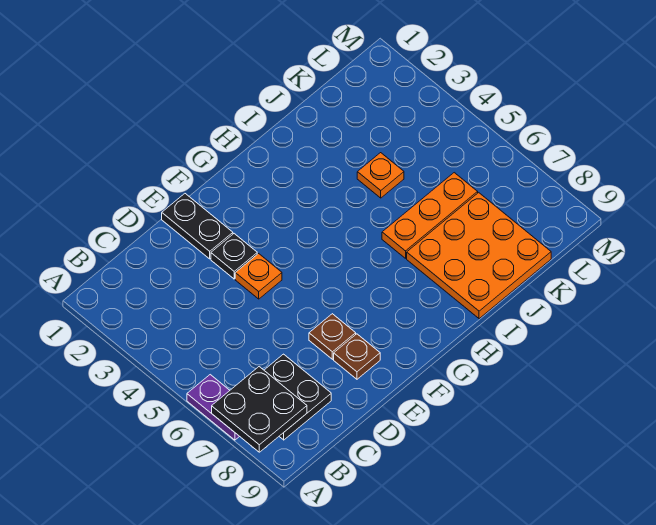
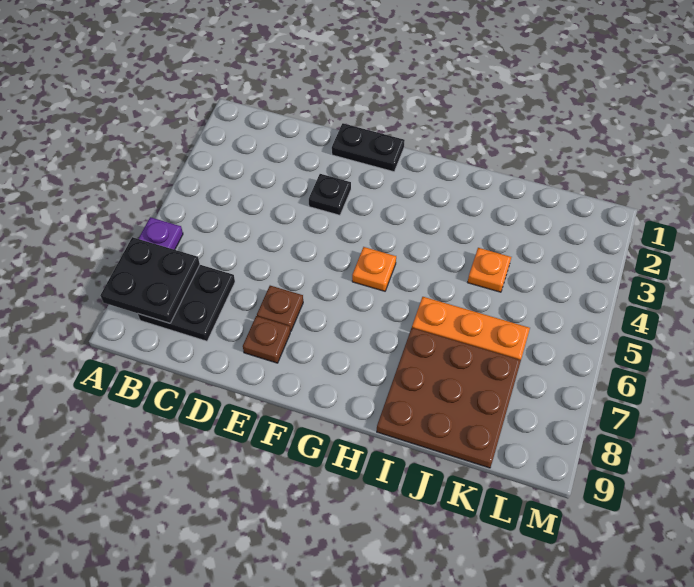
black plate E1:E2 level 1 -> black plate E1:F1 level 1
orange plate E4 level 1 -> orange plate G5 level 1
orange plate I7:K9 level 1 -> brown plate I7:K9 level 1

